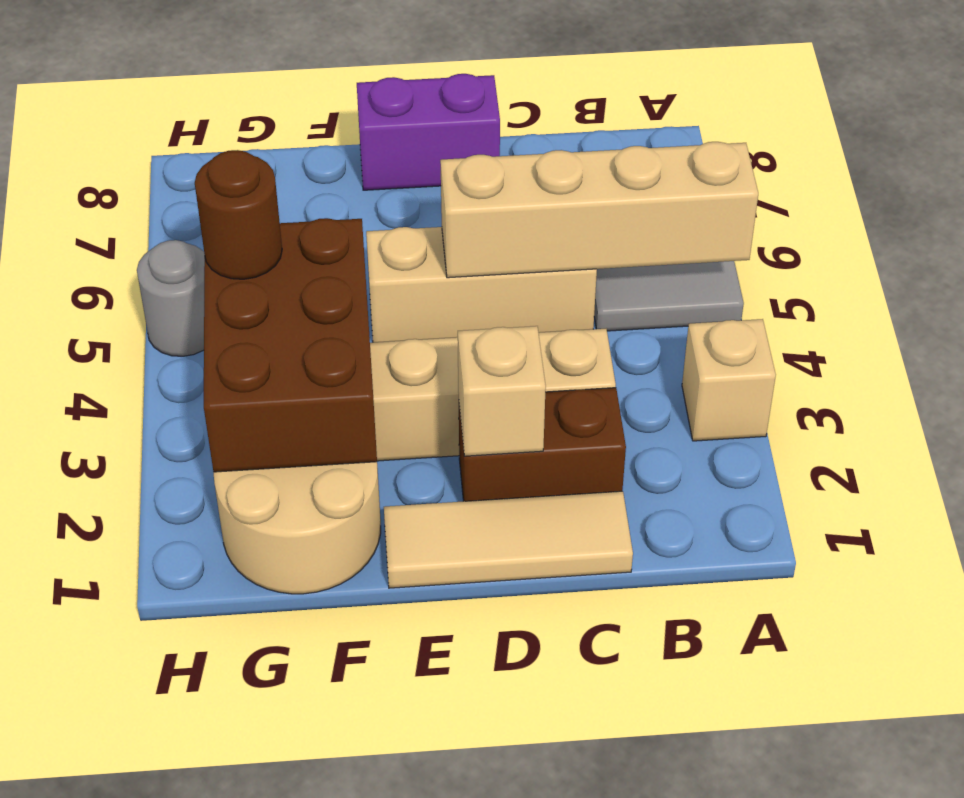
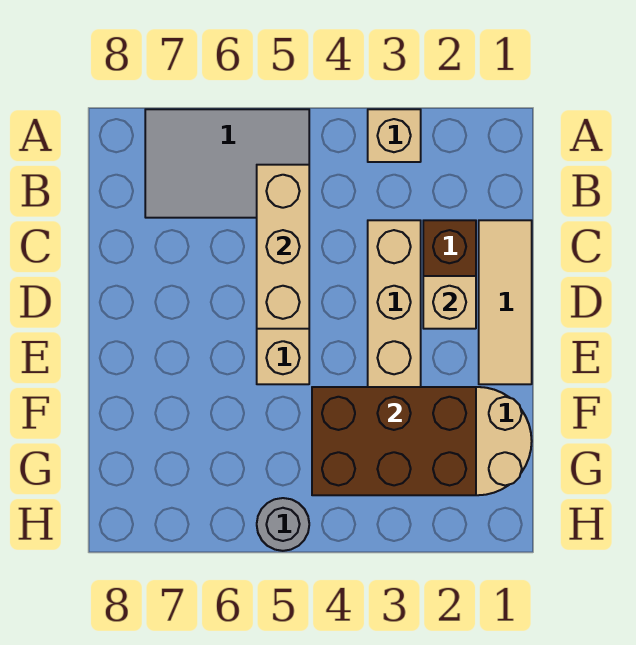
tan brick A5:D5 level 2 -> tan brick B5:D5 level 2
purple brick D8:E8 level 1 -> none
brown round brick G4 level 3 -> none

